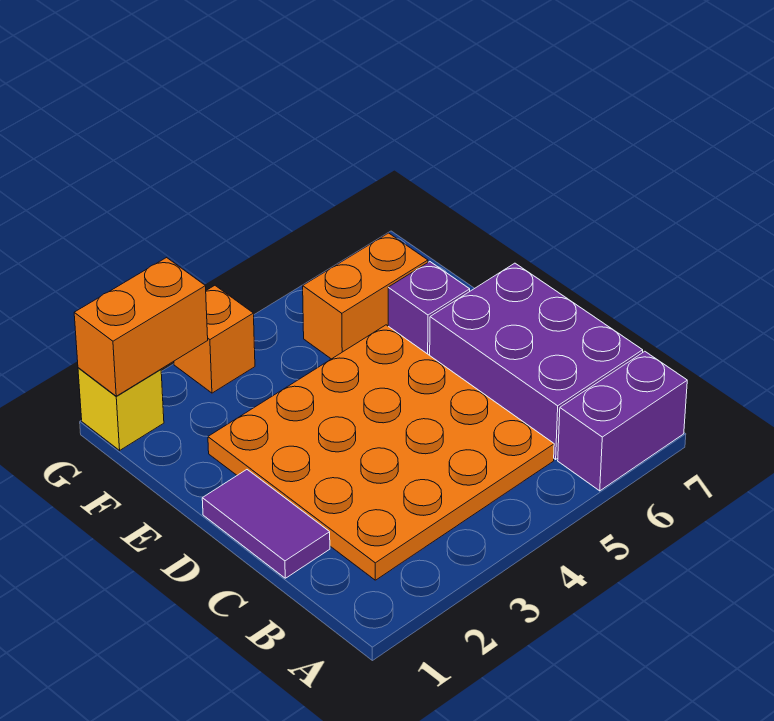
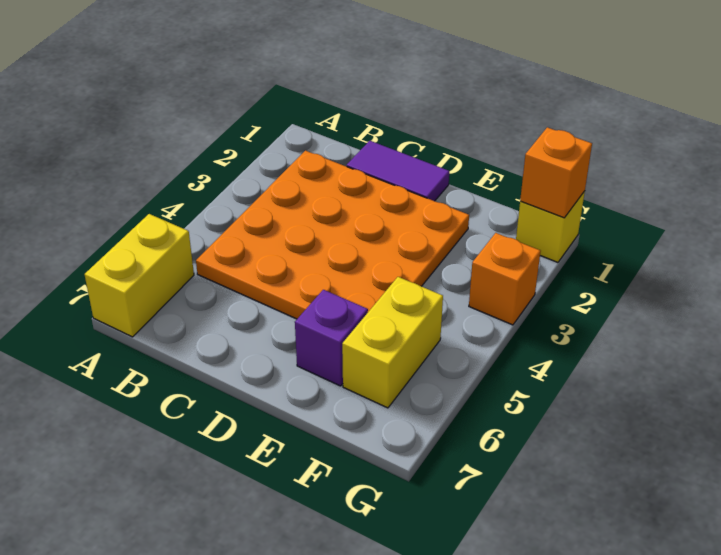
purple brick A6:A7 level 1 -> yellow brick A6:A7 level 1
purple brick B6:D7 level 1 -> none
orange brick F5:F6 level 1 -> yellow brick F5:F6 level 1
orange brick G1:G2 level 2 -> orange brick G1 level 2

